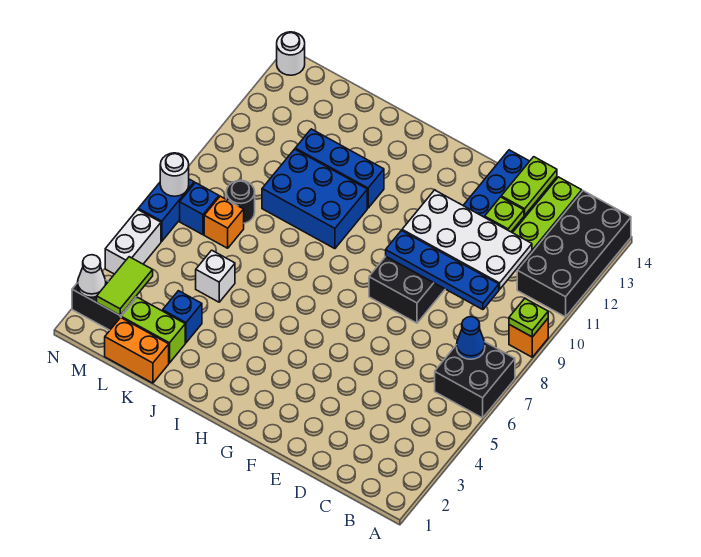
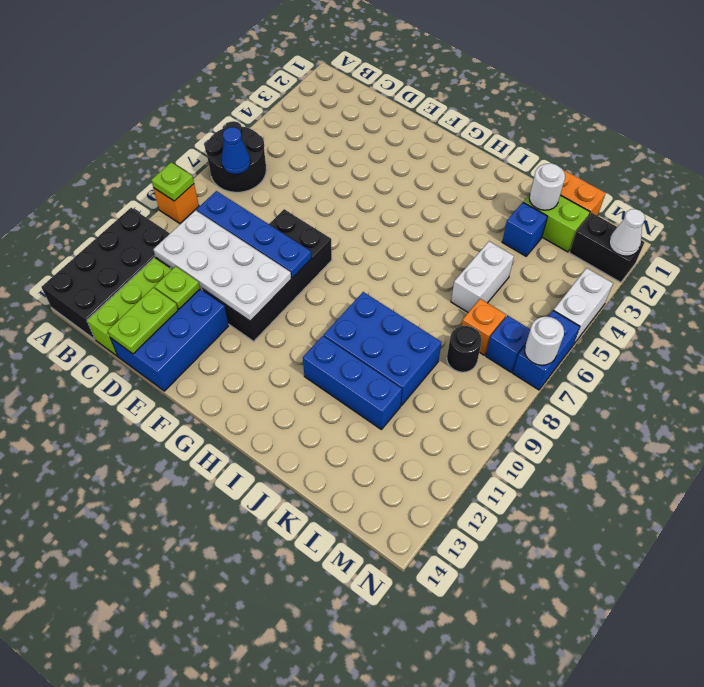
black brick A6:B7 level 1 -> black round brick A6:B7 level 1
white brick K5 level 1 -> white brick K5:K6 level 1
lime tile M2:M3 level 2 -> none
white round brick N14 level 1 -> white round brick K2 level 2

